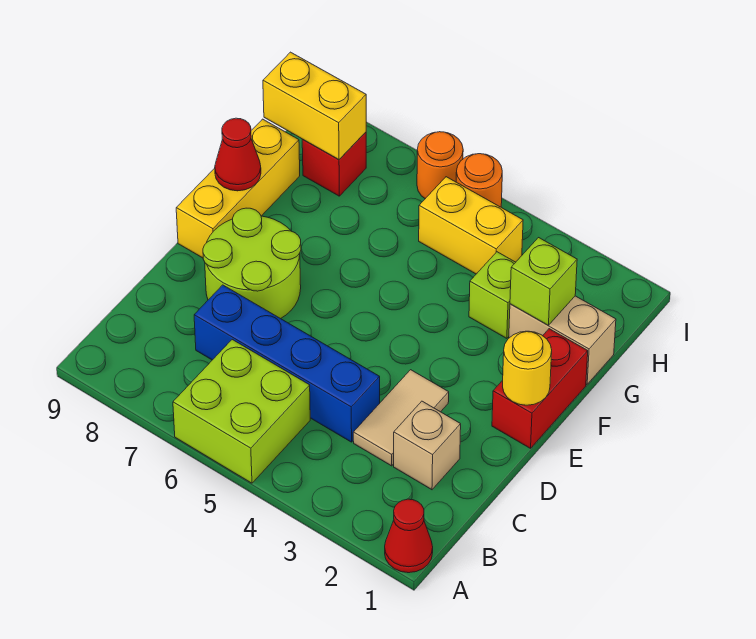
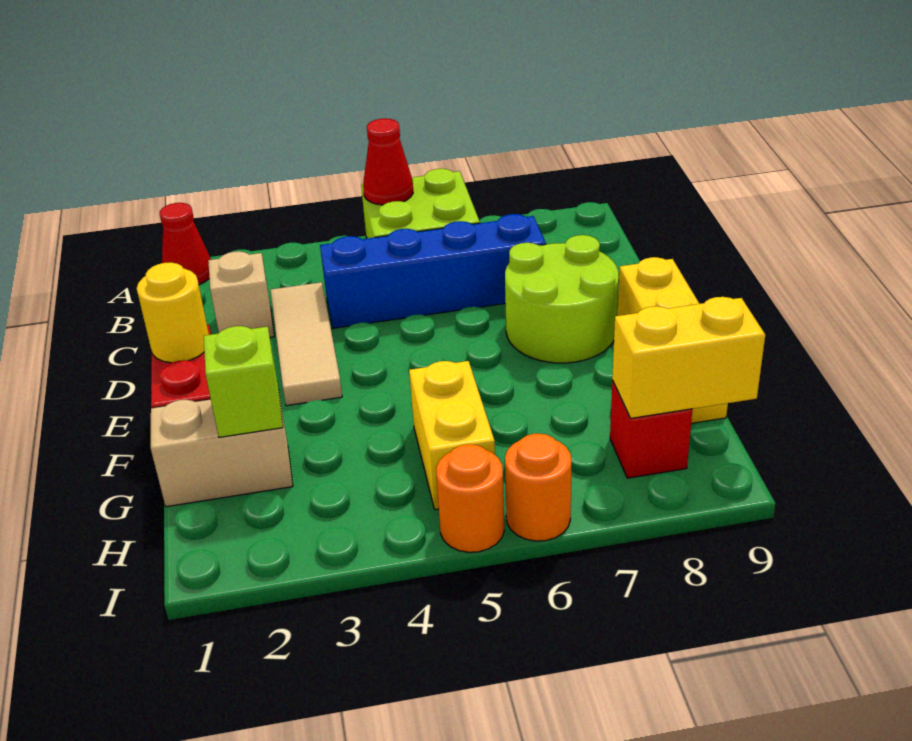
tan tile C3:D3 level 1 -> tan tile C3:E3 level 1
red cone F9 level 2 -> red cone A5 level 2
lime brick G3 level 1 -> none
yellow brick H4:H5 level 1 -> yellow brick G5:H5 level 1

